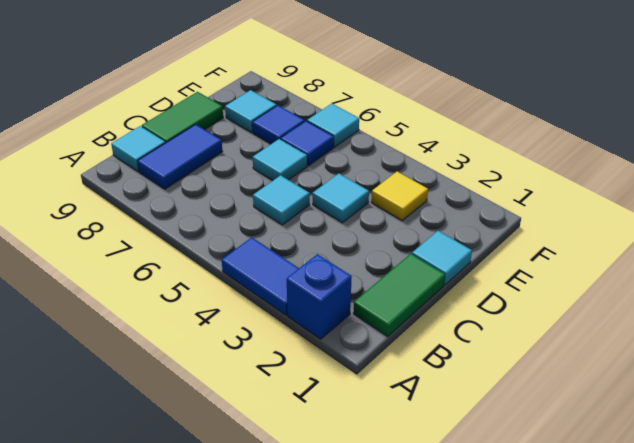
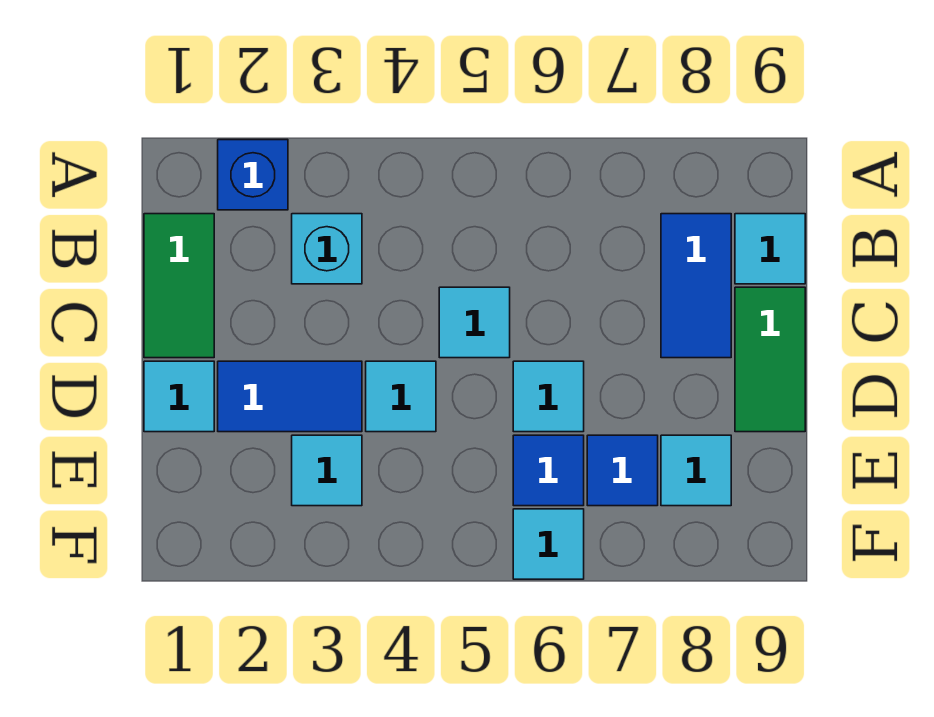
blue tile A3:A4 level 1 -> blue tile D2:D3 level 1
none -> cyan brick B3 level 1
yellow tile E3 level 1 -> cyan tile E3 level 1

